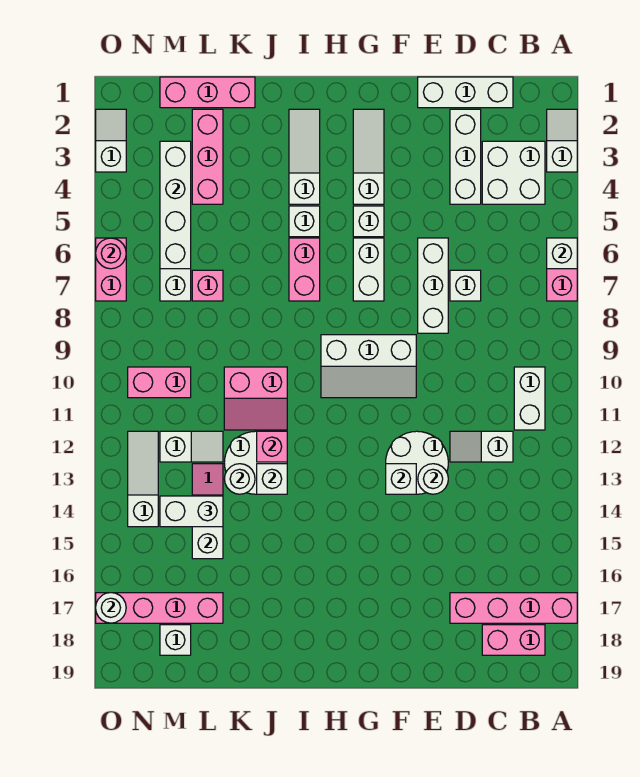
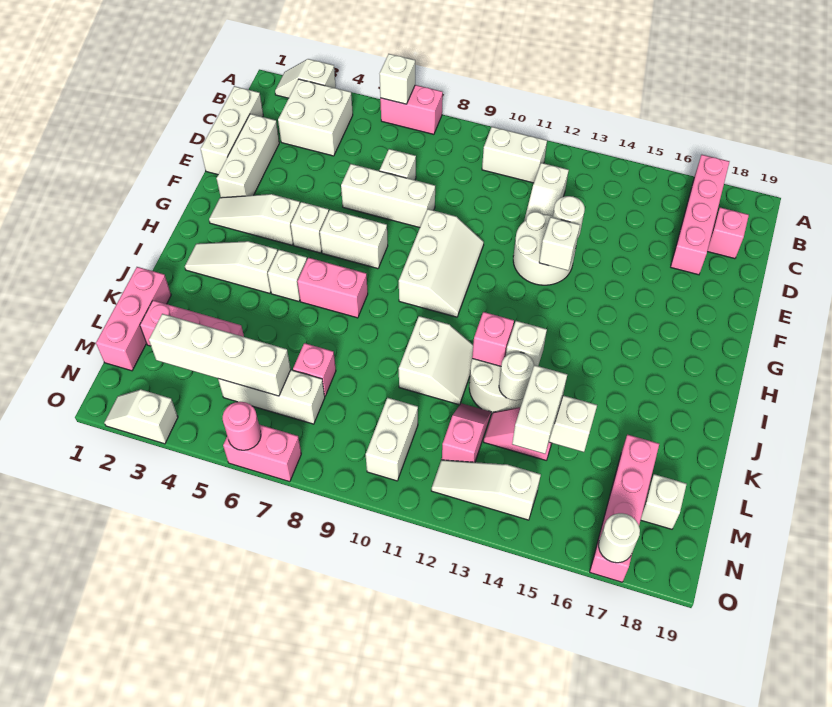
pink brick B18:C18 level 1 -> pink brick C18 level 1
white brick D2:D4 level 1 -> white brick D2:F2 level 1
pink slope J10:K11 level 1 top 10 -> white slope J10:K11 level 1 top 10
white slope L12:M12 level 1 top M -> pink slope L12:M12 level 1 top M
pink brick M10:N10 level 1 -> white brick M10:N10 level 1

